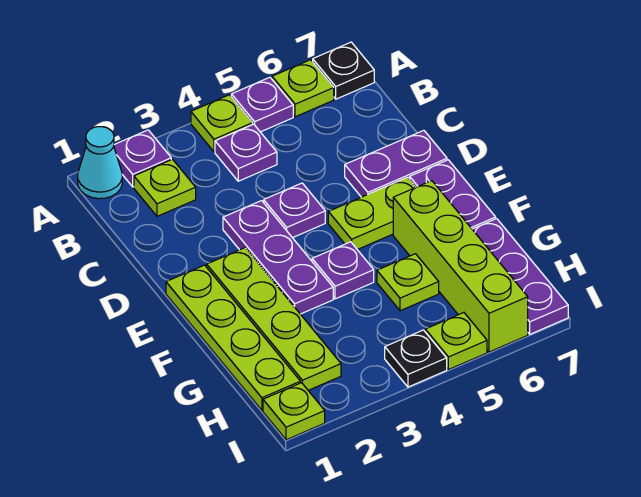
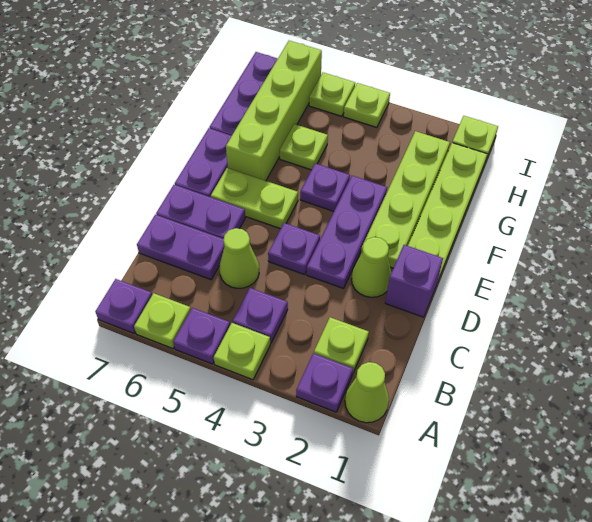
cyan cone A1 level 1 -> lime cone A1 level 1
black plate A7 level 1 -> purple plate A7 level 1
none -> lime cone C5 level 1
none -> purple plate C6:C7 level 1
none -> purple brick D1 level 1
none -> lime cone D2 level 1
black plate I4 level 1 -> lime plate I4 level 1

